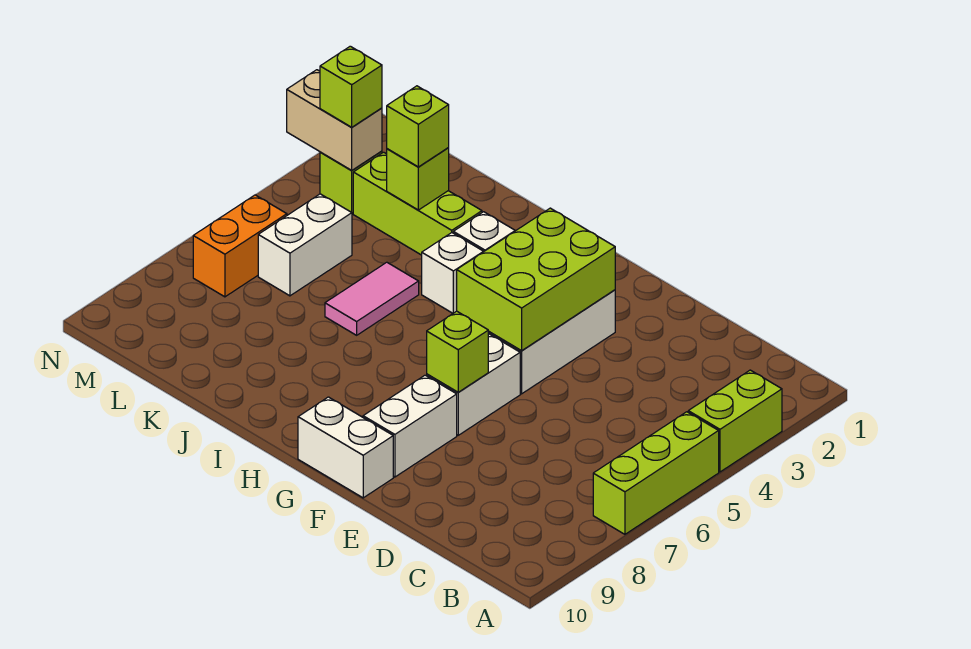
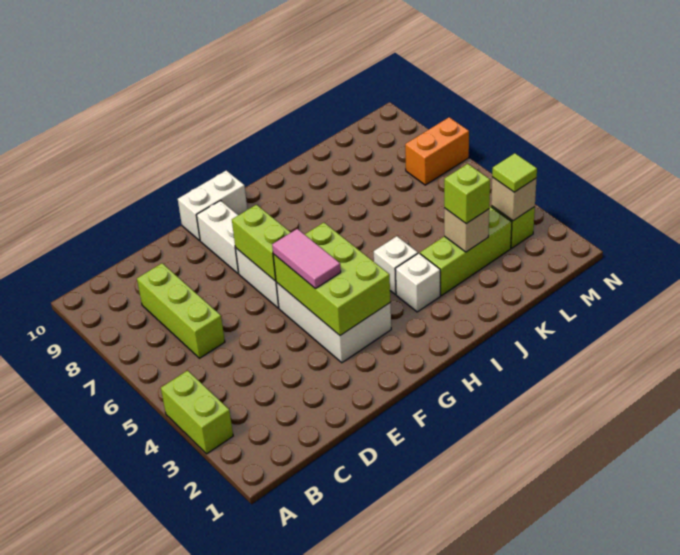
lime brick A5:A7 level 1 -> lime brick C6:C8 level 1
lime brick F7 level 2 -> lime brick F6:F7 level 2
pink tile J5:J6 level 1 -> pink tile F4:F5 level 3
lime brick K3 level 2 -> tan brick K3 level 2
white brick L5:L6 level 1 -> none
tan brick M3:N3 level 2 -> tan brick M3 level 2
lime brick M3 level 3 -> lime tile M3 level 3
orange brick M6:M7 level 1 -> orange brick M7:N7 level 1

